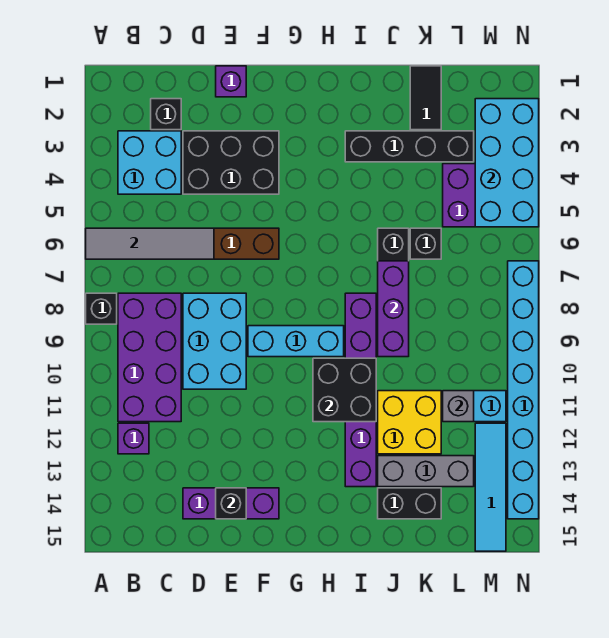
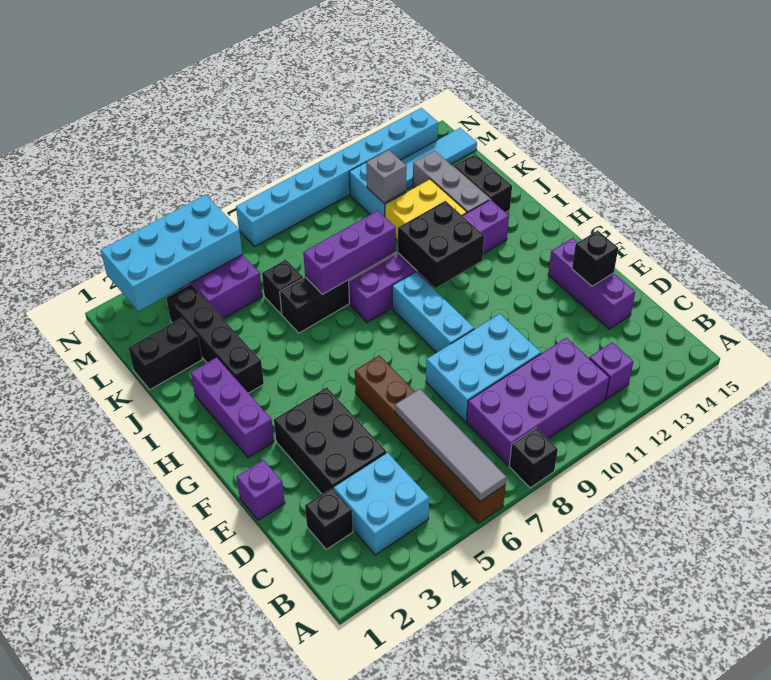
none -> purple brick G2:I2 level 1
black tile K1:K2 level 1 -> black brick K1:K2 level 1

